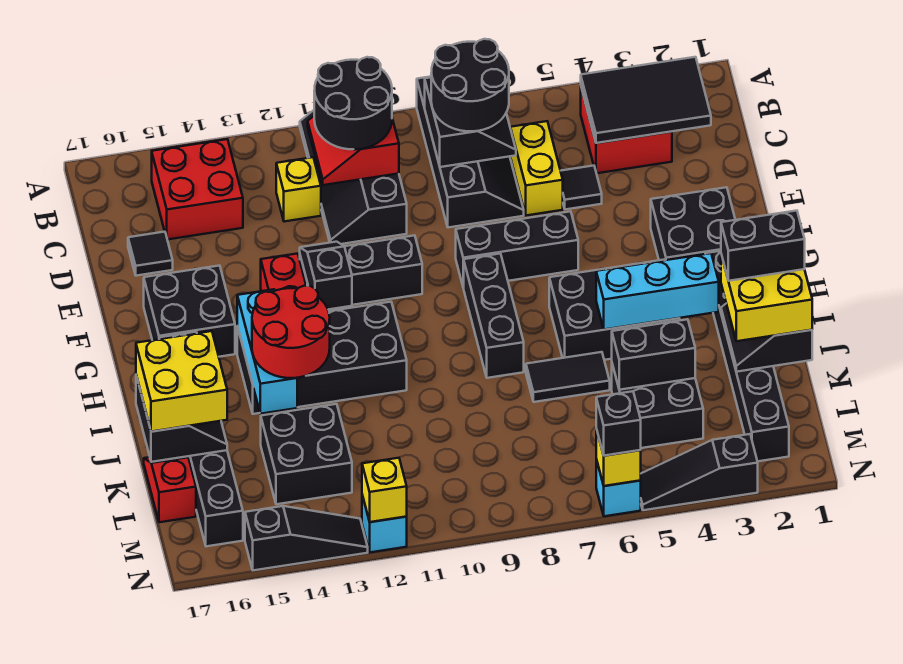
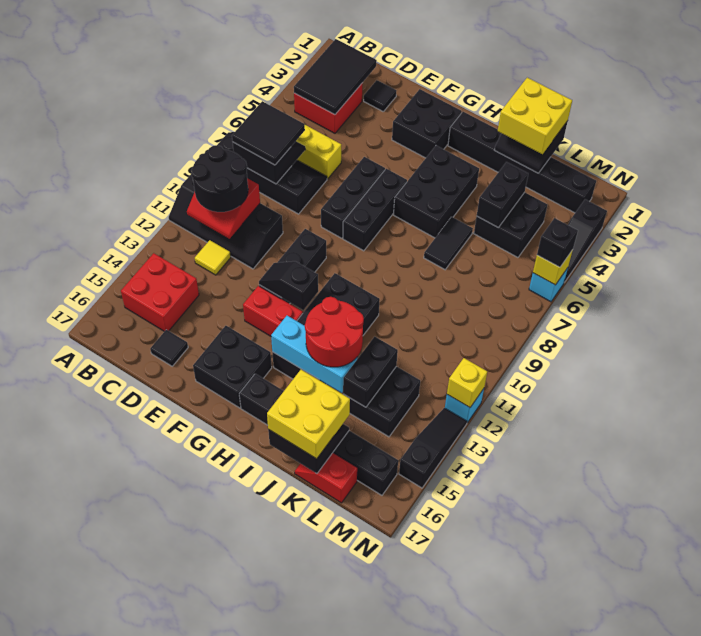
black round brick B7:C8 level 3 -> black tile B7:C8 level 3
yellow brick C12 level 1 -> yellow tile C12 level 1
black tile D5 level 1 -> black tile D2 level 1
black brick G8:I8 level 1 -> black brick G6:G8 level 1
cyan brick I3:I5 level 2 -> none
black brick J1:J2 level 4 -> black brick K13:K14 level 2

